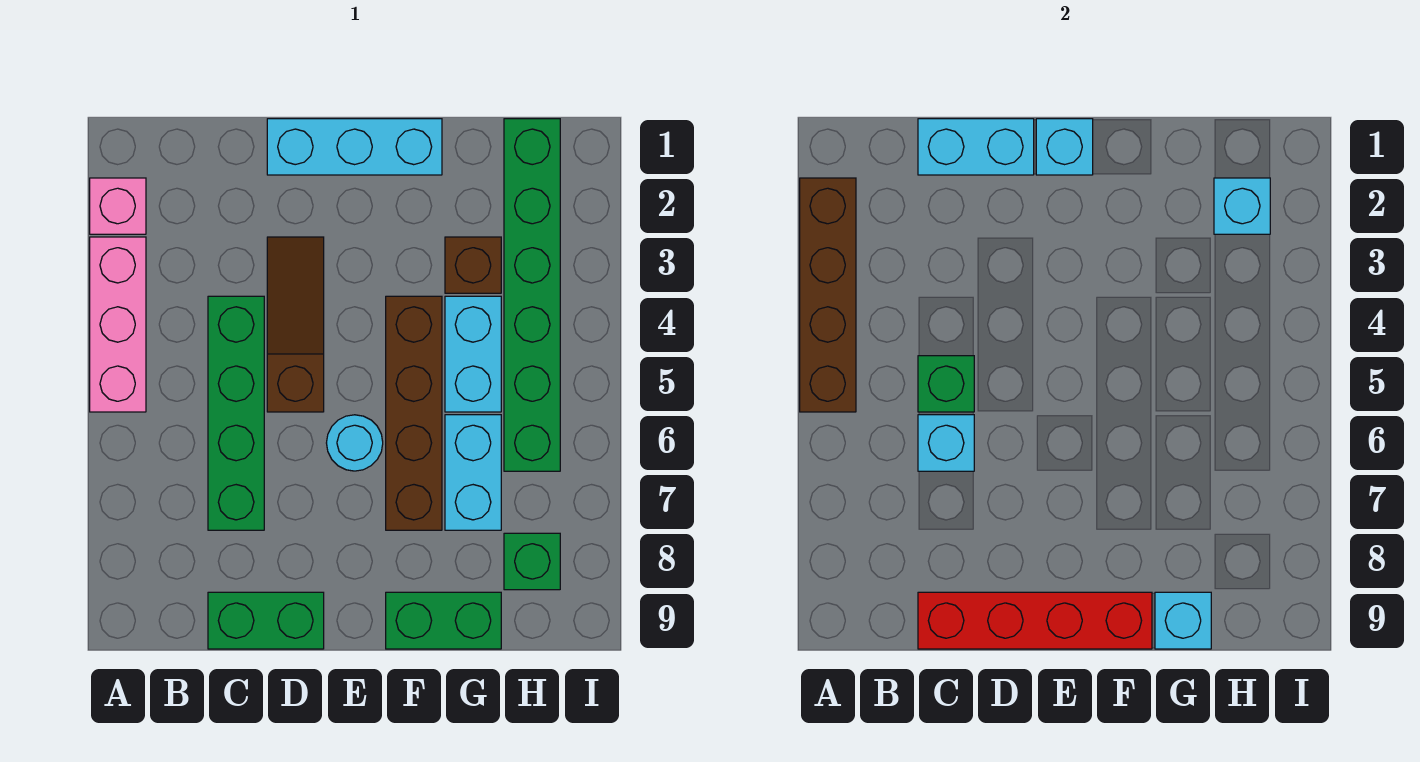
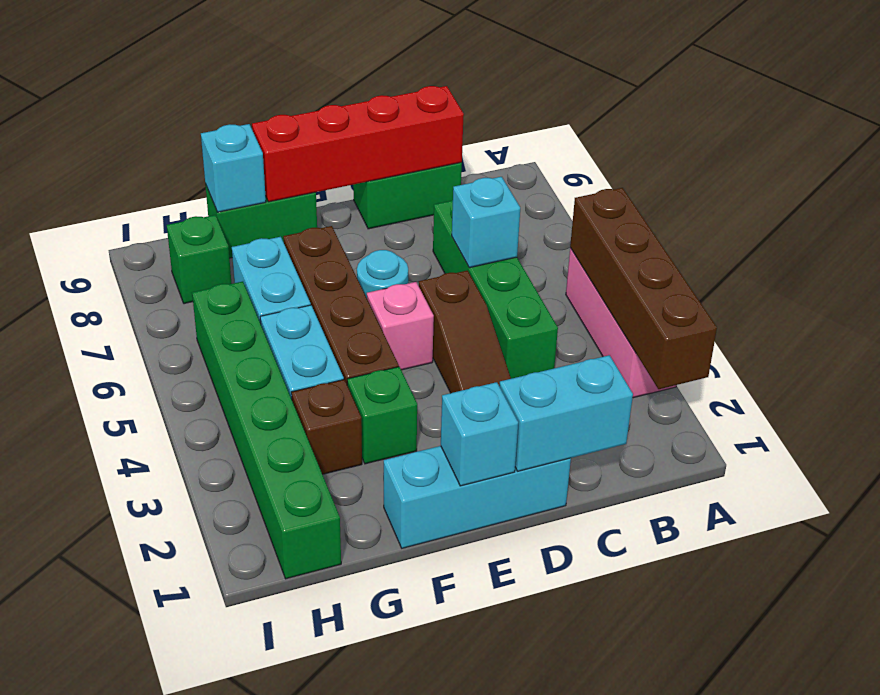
pink brick A2 level 1 -> pink brick E5 level 1
green brick C5 level 2 -> green brick F3 level 1
cyan brick H2 level 2 -> none

